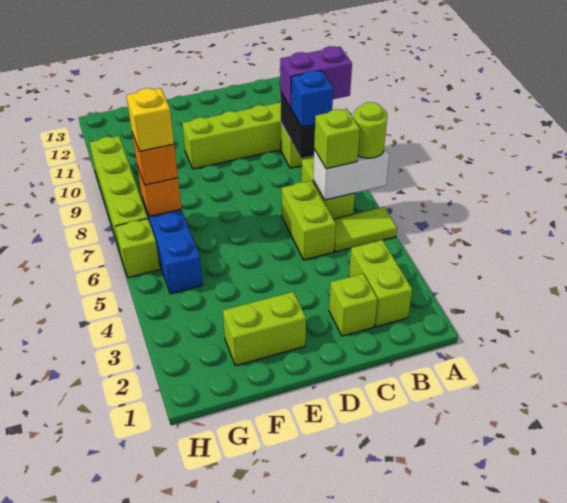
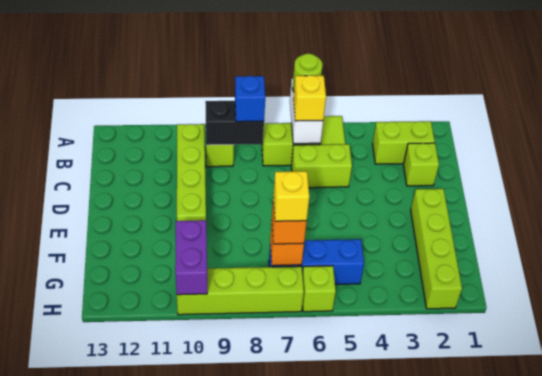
purple brick A9:B9 level 3 -> purple brick G10:H10 level 2
lime brick B6 level 3 -> yellow brick B6 level 3
lime brick E2:F2 level 1 -> lime brick E2:H2 level 1

